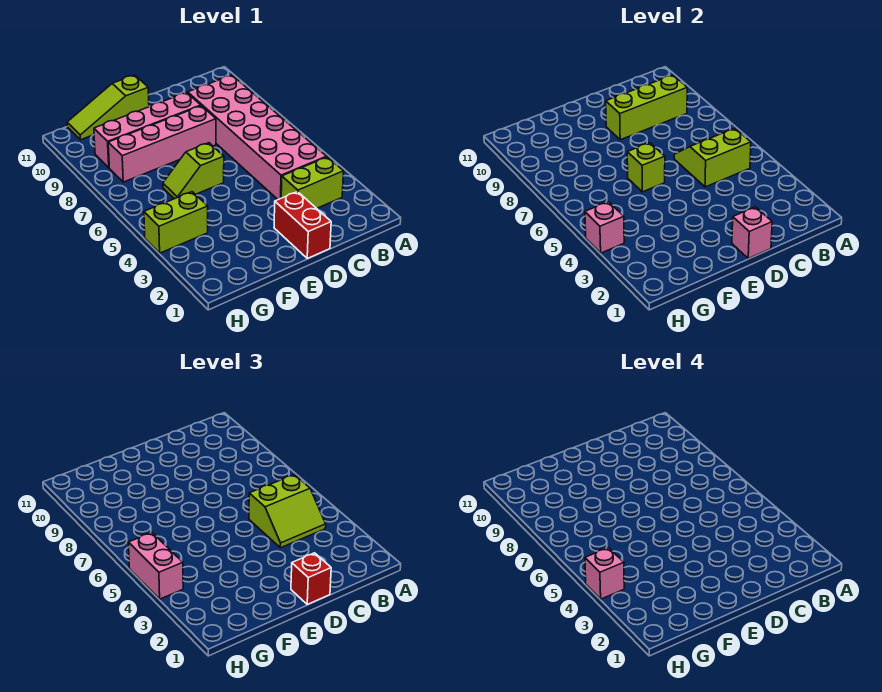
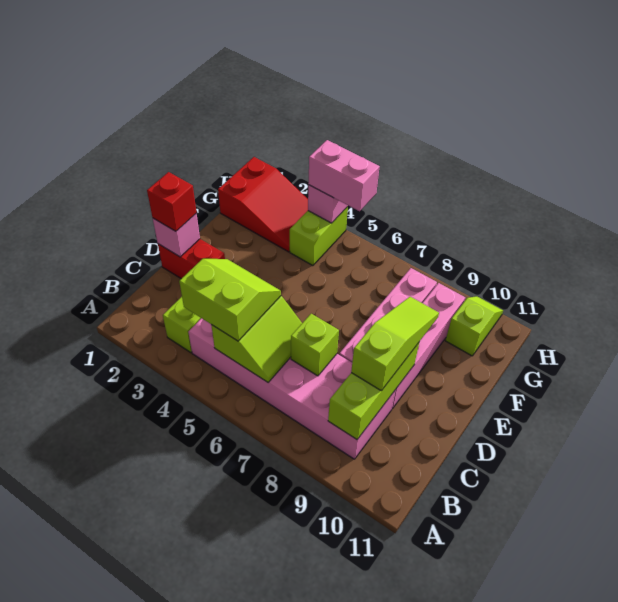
lime slope B4:C5 level 3 top 5 -> lime slope B4:C5 level 3 top B
lime slope E6:F6 level 1 top E -> lime slope G10:H10 level 1 top G
lime brick E6 level 2 -> lime brick C7 level 2
lime slope E11:G11 level 1 top E -> lime slope C9:E9 level 3 top C
none -> red slope G1:H3 level 1 top 1
pink brick H4 level 4 -> none

